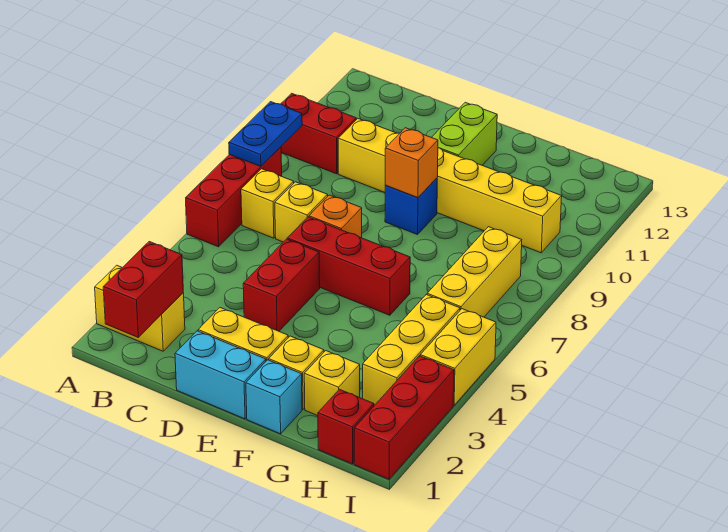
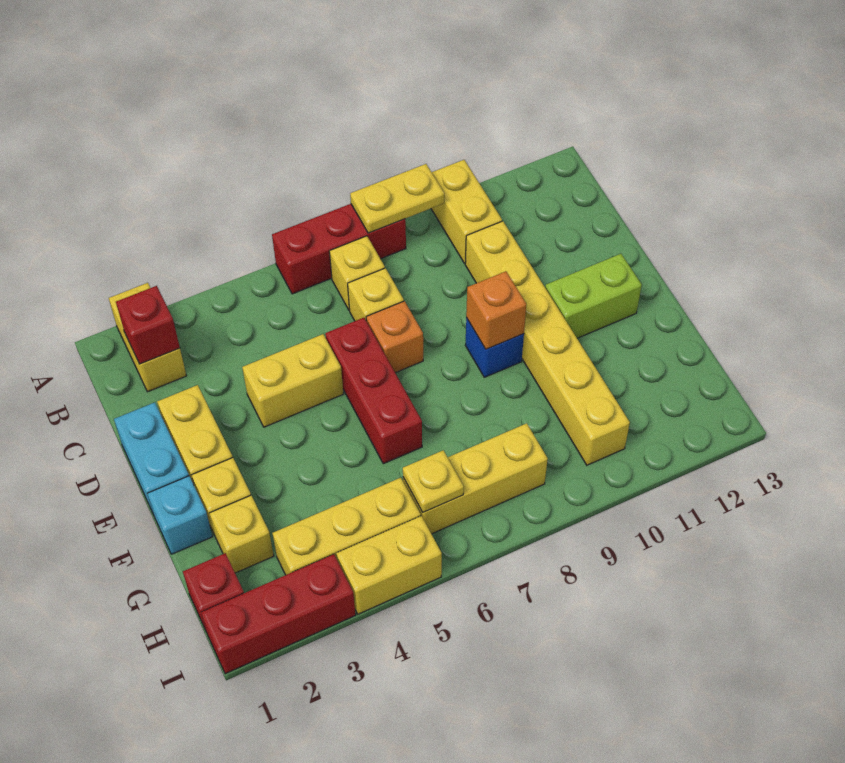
blue plate A8:A9 level 2 -> yellow plate A8:A9 level 2
red brick A10:B10 level 1 -> yellow brick A10:B10 level 1
red brick B1:B2 level 2 -> red brick B2 level 2
red brick D4:D5 level 1 -> yellow brick D4:D5 level 1
none -> yellow plate H6 level 2

